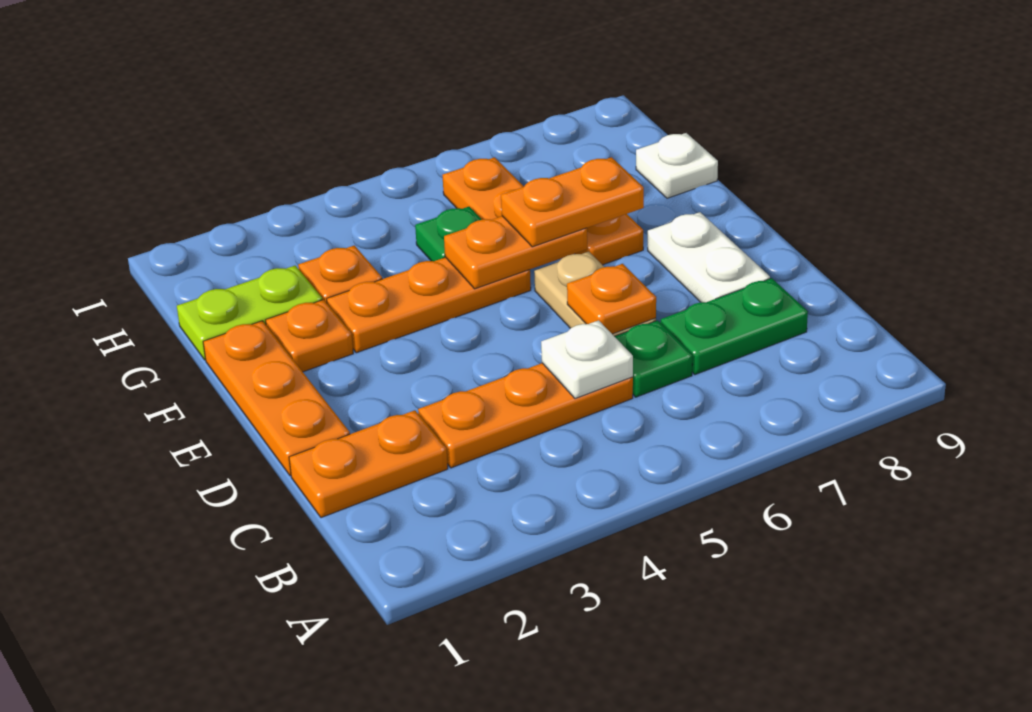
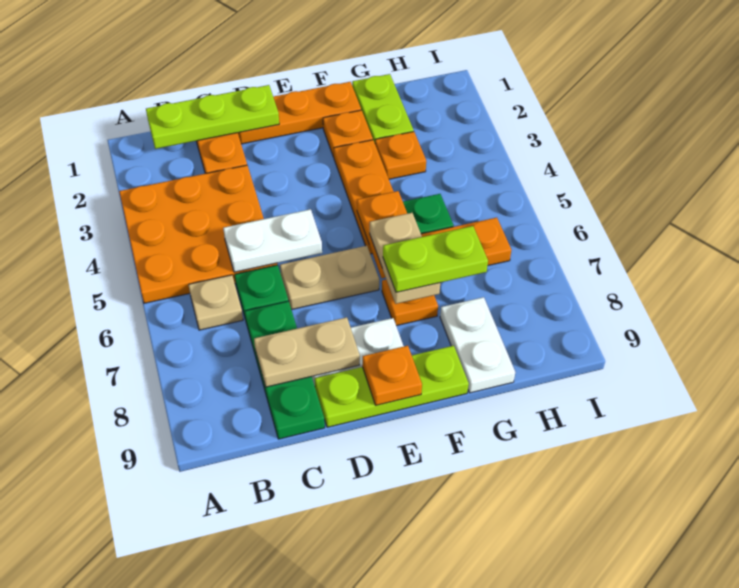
none -> lime plate B1:D1 level 2
none -> tan plate B6 level 1
orange plate C3:C5 level 1 -> orange plate A3:C5 level 1
white plate C5 level 2 -> white plate C5:D5 level 2
green plate C7:C8 level 1 -> green plate C7:C9 level 1
none -> tan plate C8:D8 level 2
orange plate D6 level 2 -> orange plate E9 level 2
none -> lime plate D9:F9 level 1
orange plate F6:F7 level 3 -> tan plate F6:F7 level 3
none -> lime plate F7:G7 level 4
white plate G9 level 1 -> white plate G8:G9 level 1

